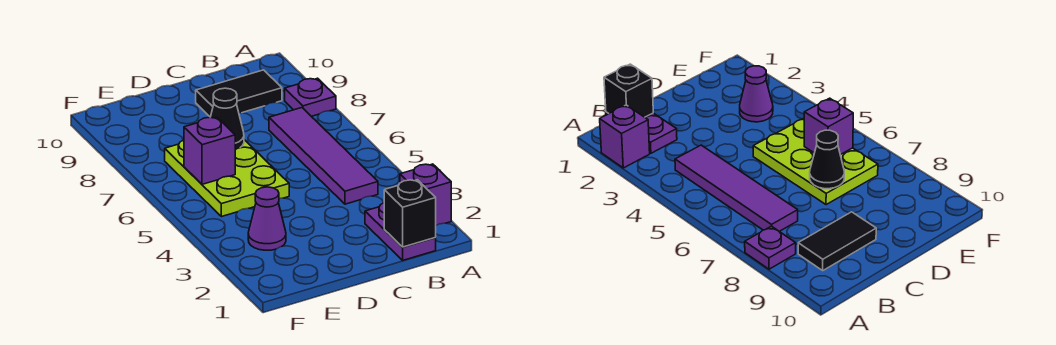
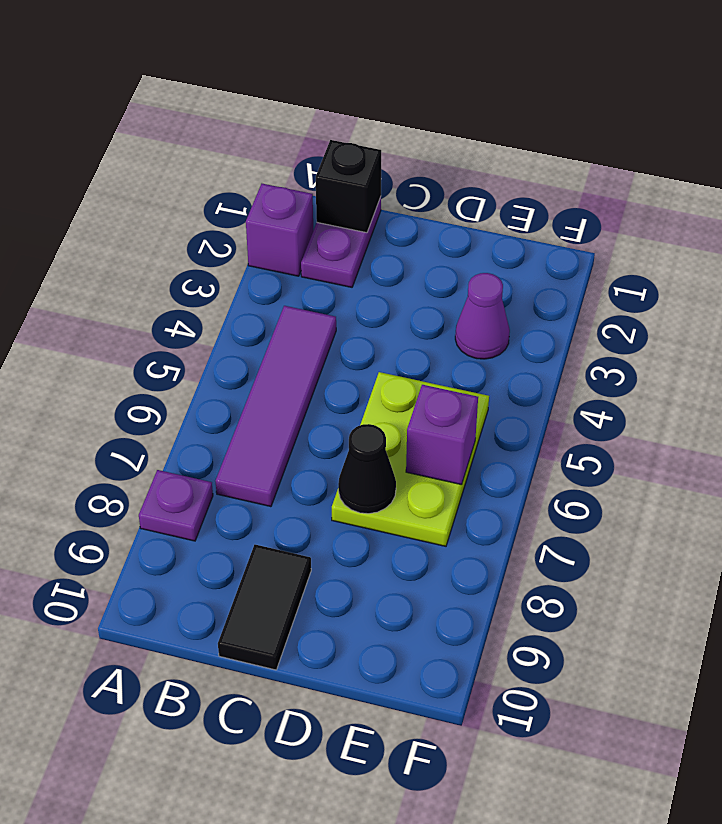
black tile B9:C9 level 1 -> black tile C9:C10 level 1

